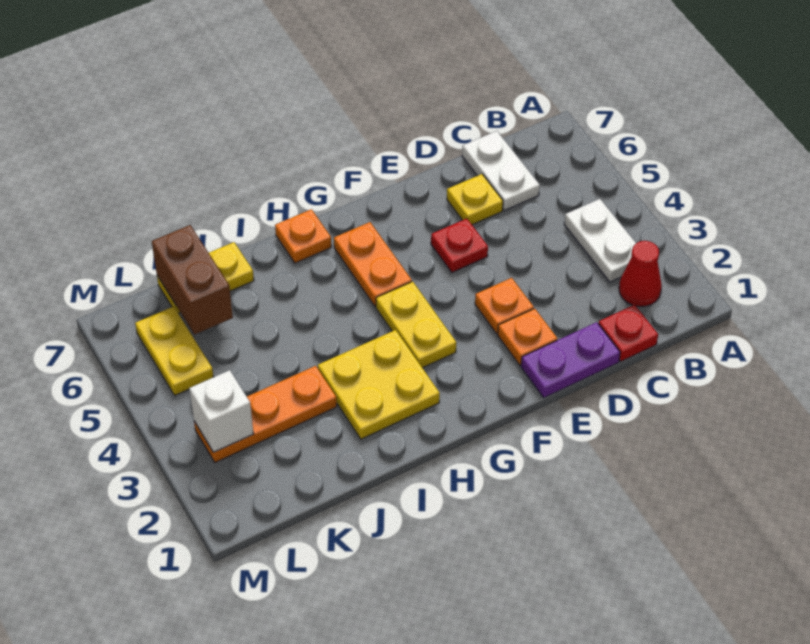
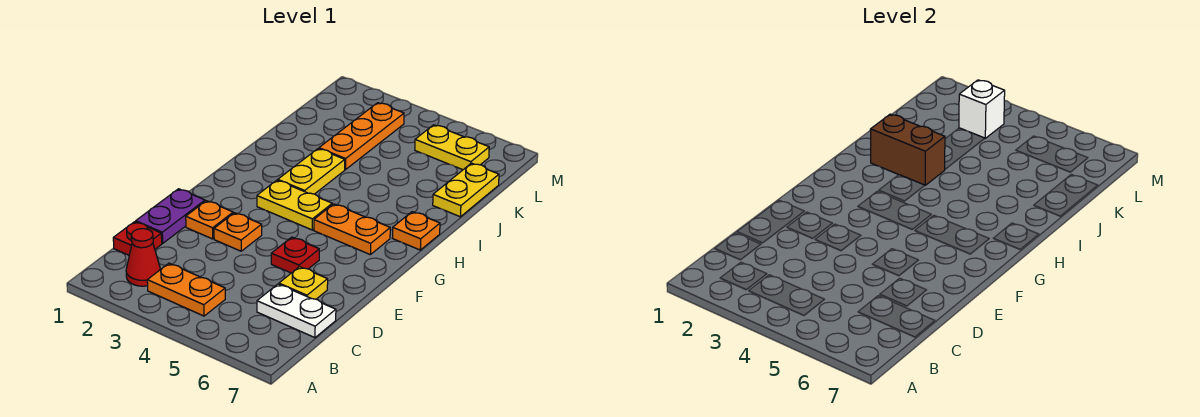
white plate B3:B4 level 1 -> orange plate B3:B4 level 1
yellow plate H2:I3 level 1 -> yellow plate H3:I3 level 1
brown brick K6:K7 level 2 -> brown brick I2:I3 level 2

